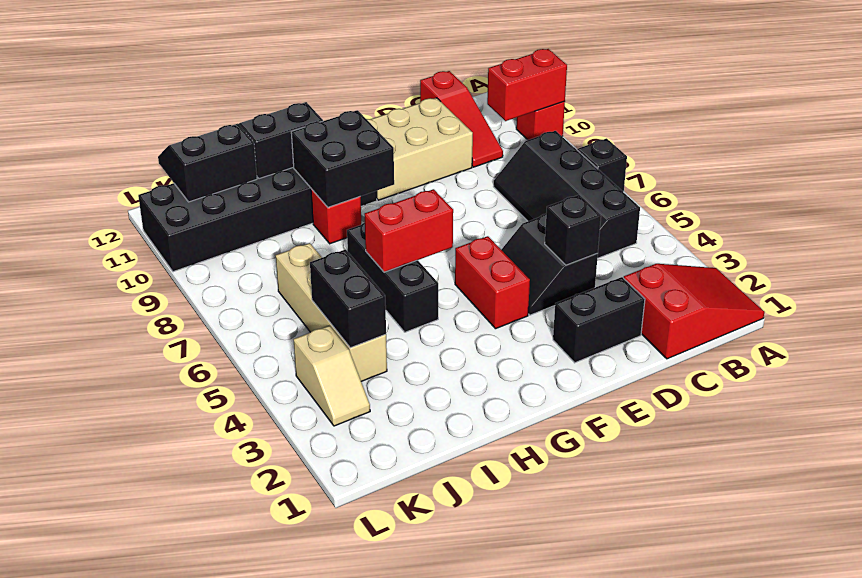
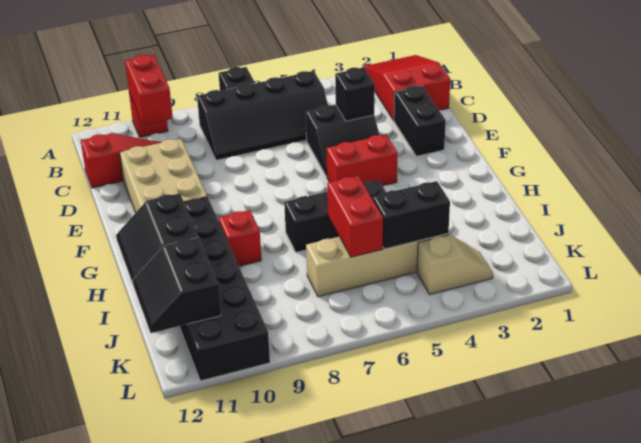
red brick G6:H6 level 2 -> red brick I6:J6 level 2
black brick G9:H10 level 2 -> none

